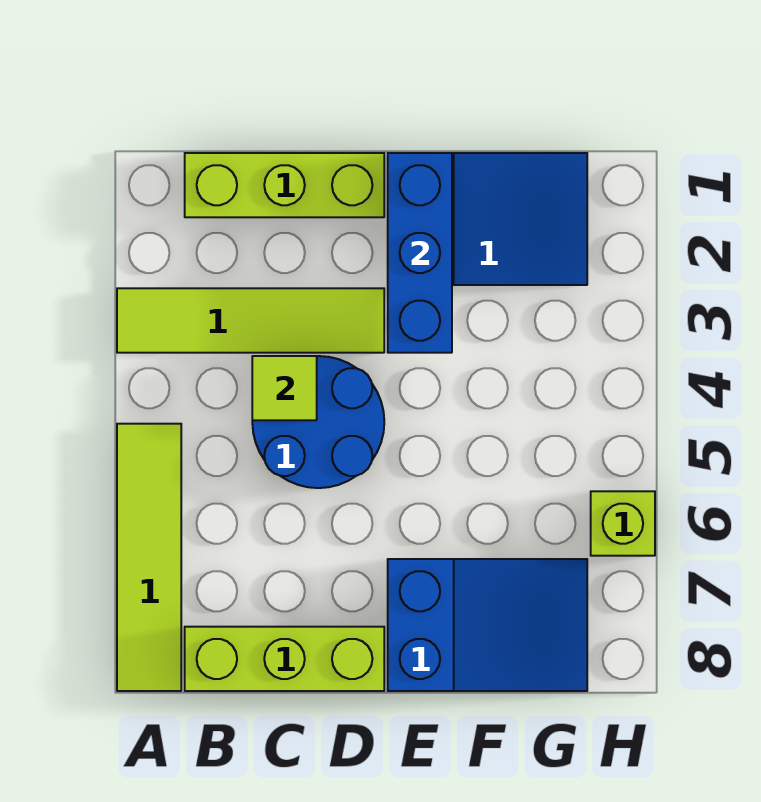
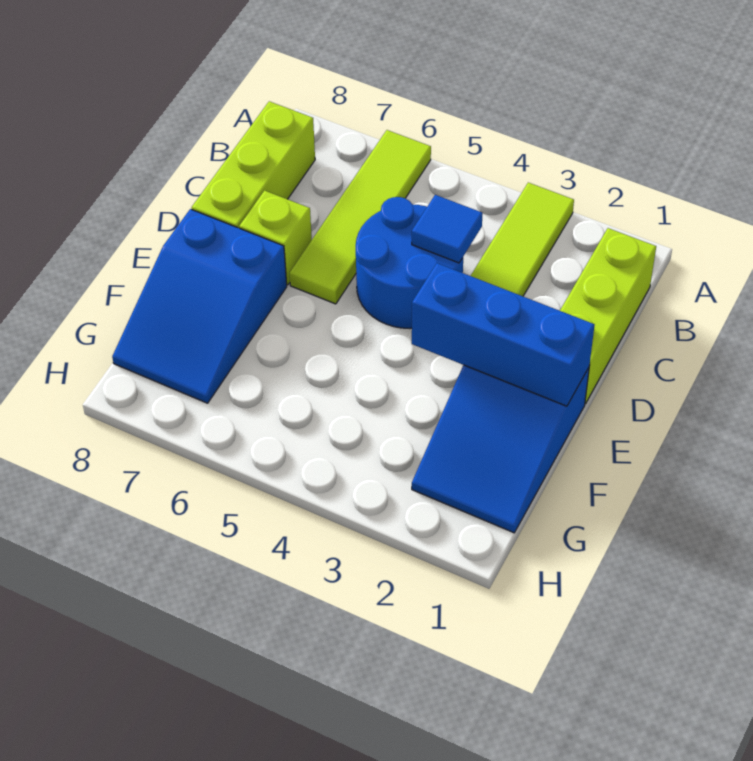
lime tile A5:A8 level 1 -> lime tile A6:D6 level 1
lime tile C4 level 2 -> blue tile C4 level 2
lime brick H6 level 1 -> lime brick D7 level 1

